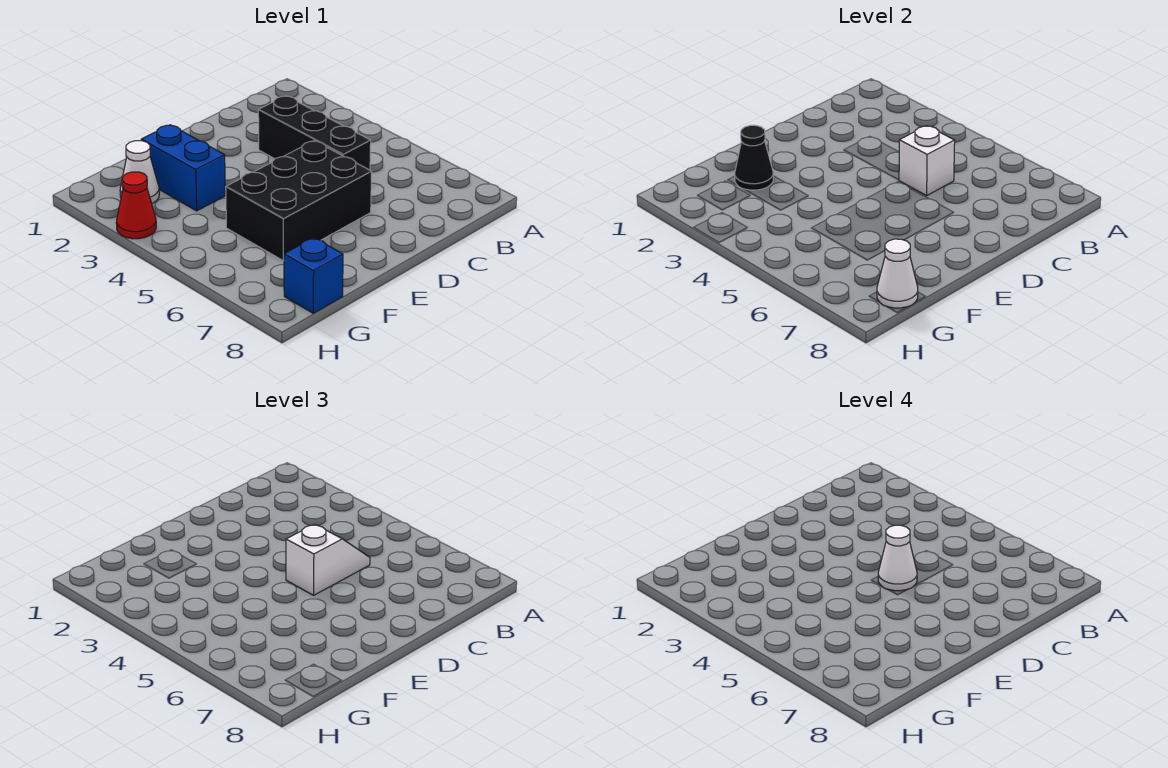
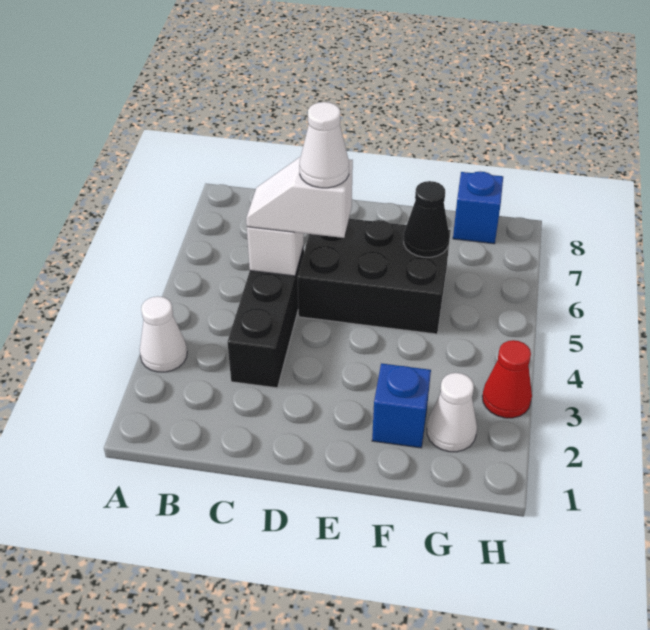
blue brick F2:F3 level 1 -> blue brick F2 level 1
black cone F2 level 2 -> black cone F6 level 2
white cone G8 level 2 -> white cone A3 level 1

